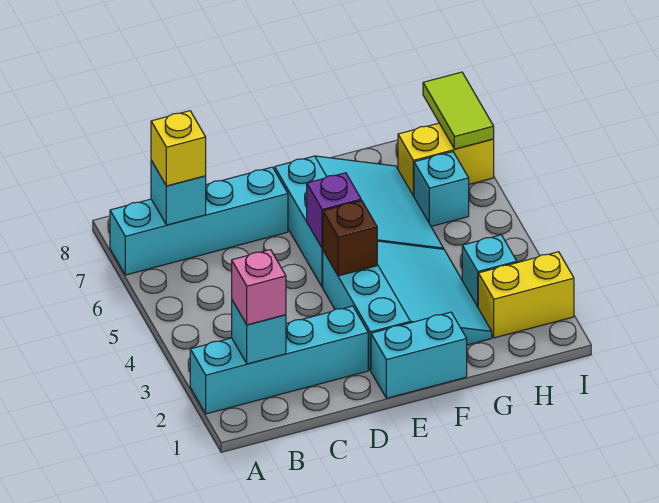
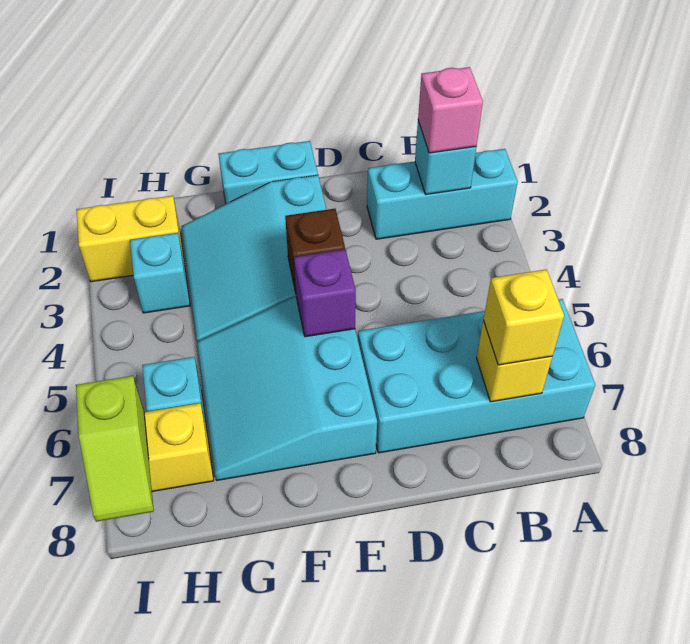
cyan brick A2:D2 level 1 -> cyan brick A2:C2 level 1
cyan brick A7:D7 level 1 -> cyan brick A6:D7 level 1
cyan brick B7 level 2 -> yellow brick B7 level 2
lime tile I7:I8 level 2 -> lime slope I7:I8 level 2 top 7

